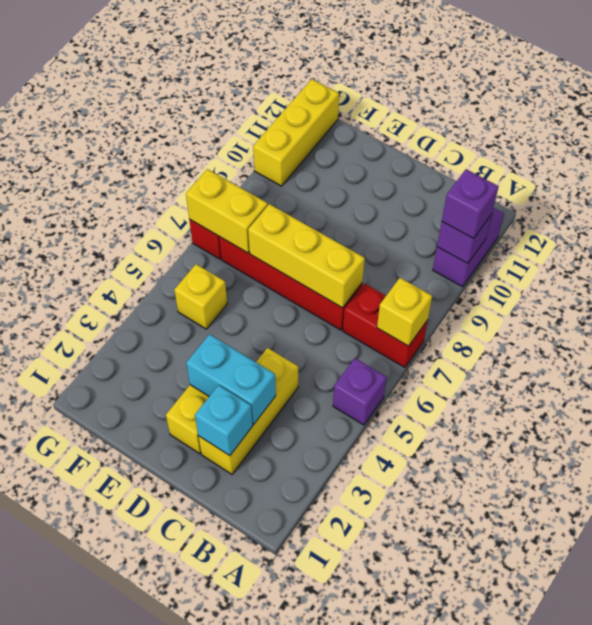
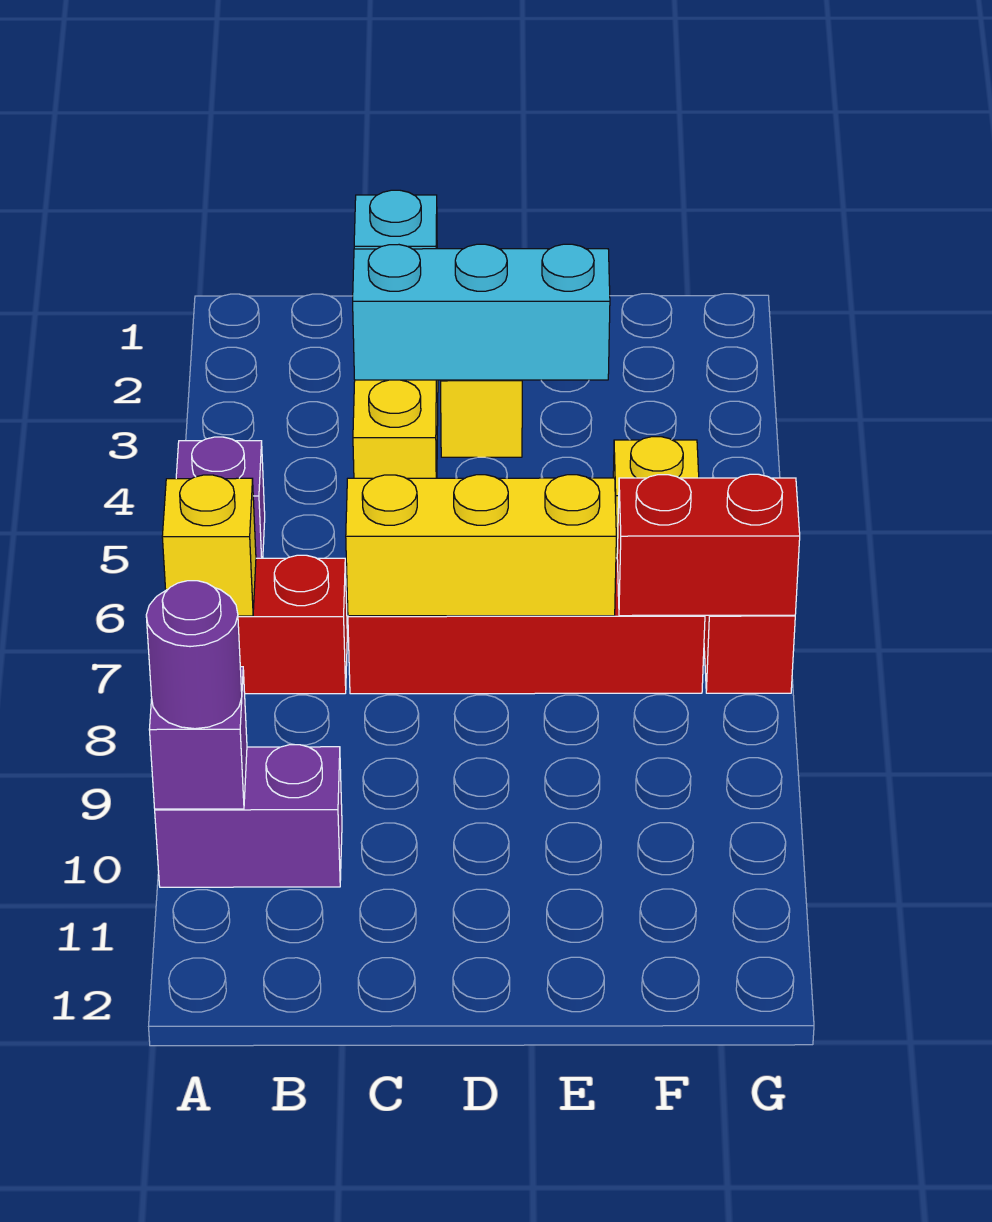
purple brick A10:A11 level 1 -> purple brick A10:B10 level 1
purple brick A10 level 3 -> purple round brick A10 level 3
cyan brick C3:D3 level 2 -> cyan brick C3:E3 level 2
yellow brick F7:G7 level 2 -> red brick F7:G7 level 2
yellow brick G10:G12 level 1 -> none

